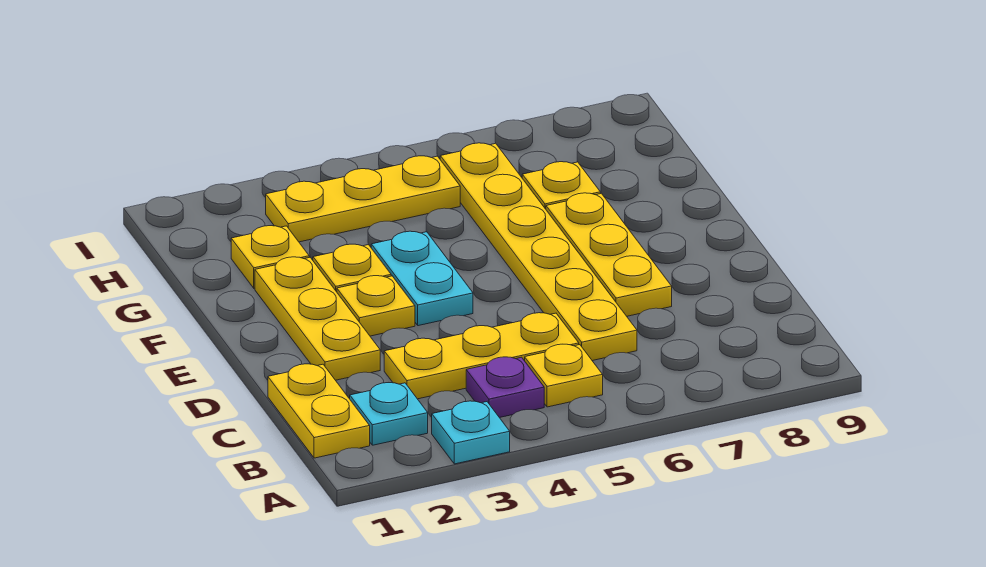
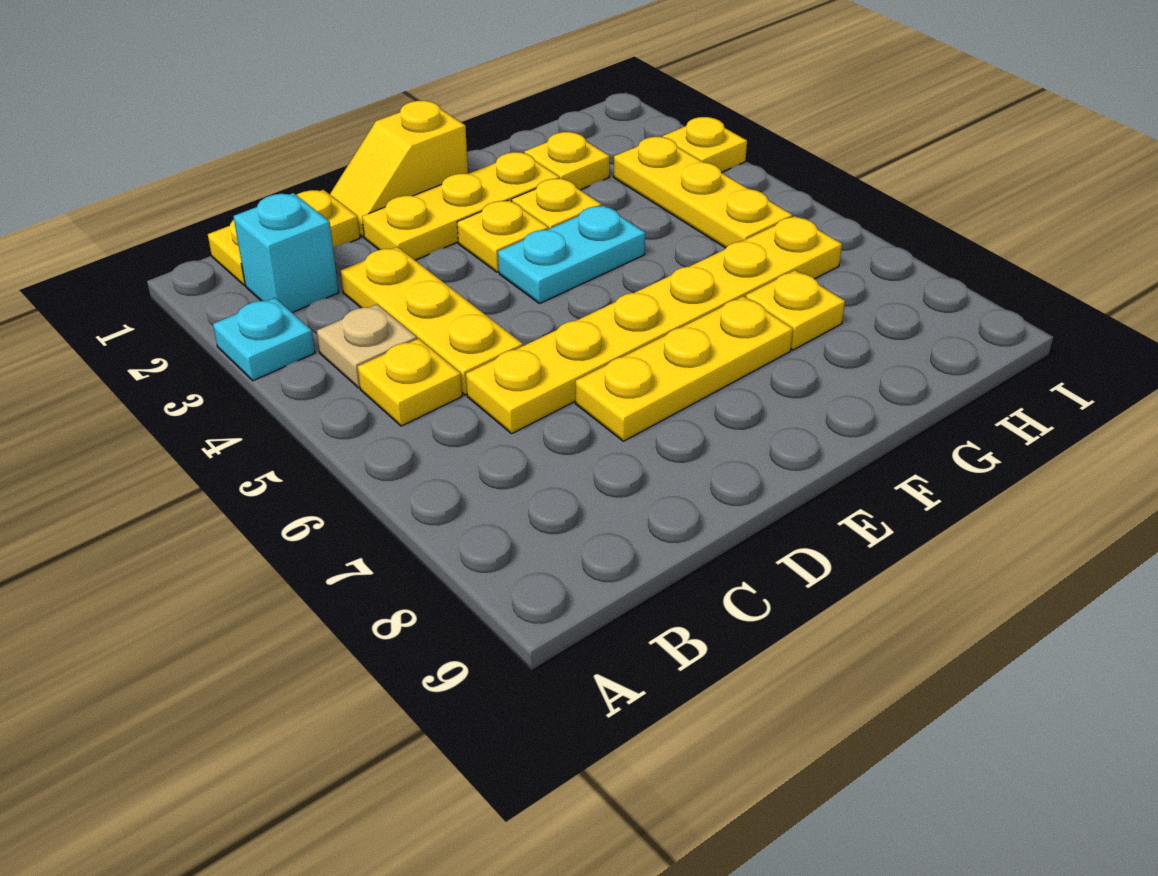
cyan plate B2 level 1 -> cyan brick B2 level 1
purple plate B4 level 1 -> tan plate B4 level 1
none -> yellow slope D1:E1 level 1 top E
none -> yellow plate I3 level 1

